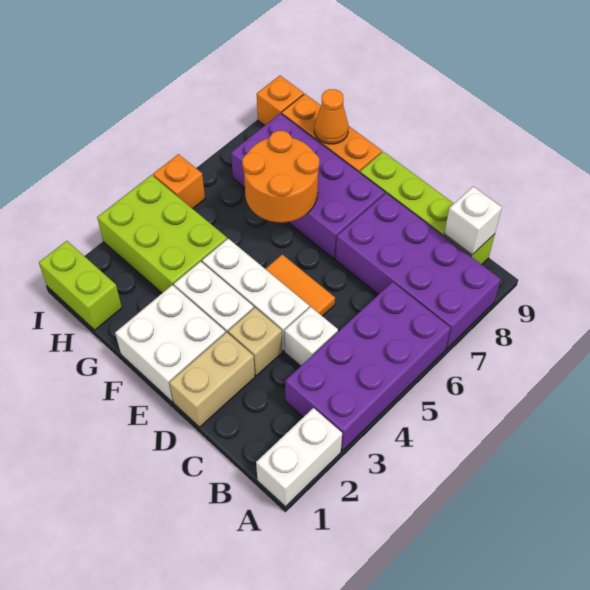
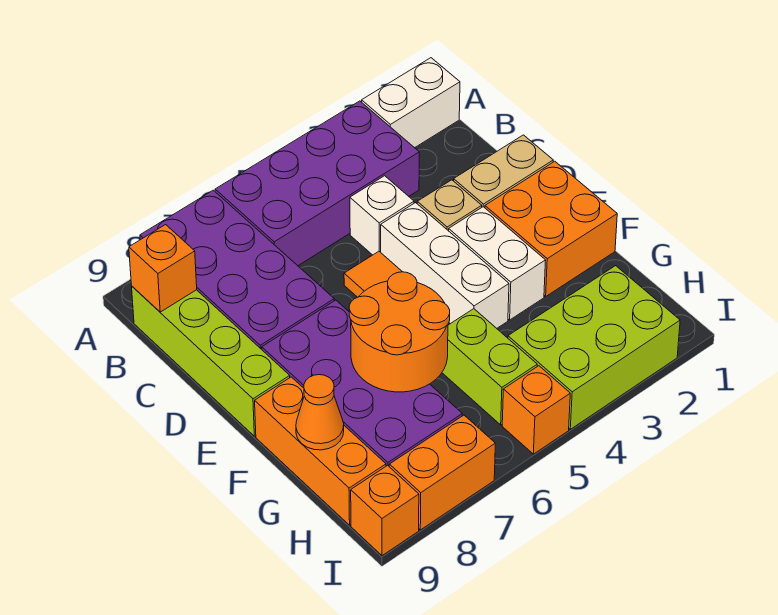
white brick B9 level 2 -> orange brick B9 level 2
white brick E1:F2 level 1 -> orange brick E1:F2 level 1
lime brick G3:I4 level 1 -> lime brick H2:I4 level 1
lime brick H1:I1 level 1 -> lime brick G5:H5 level 1
none -> orange brick I7:I8 level 1

